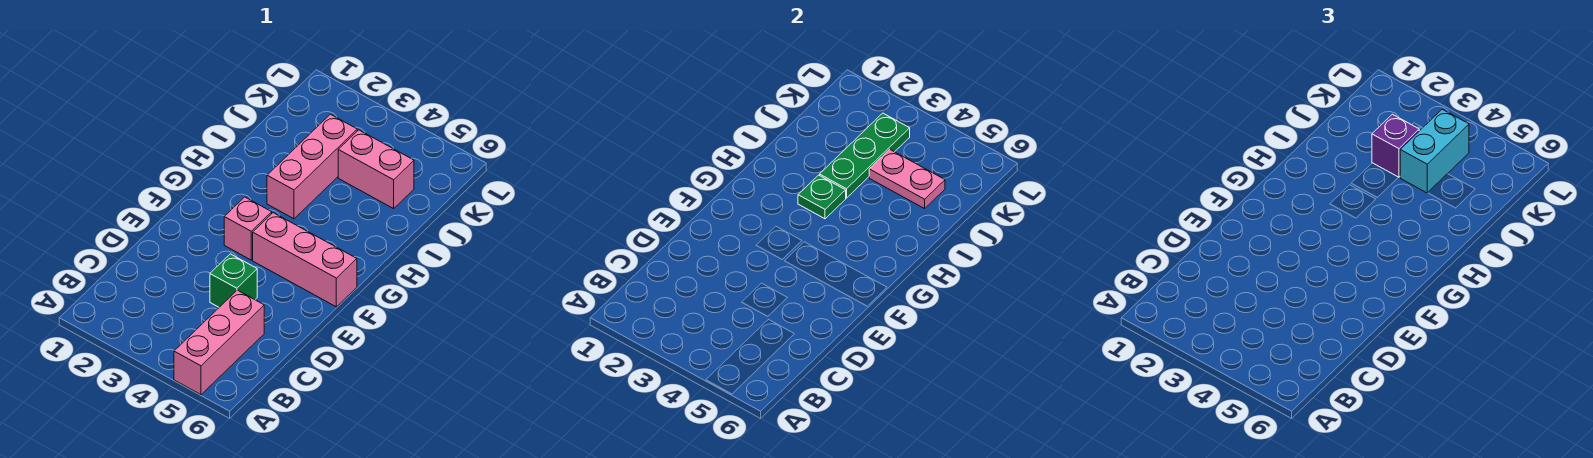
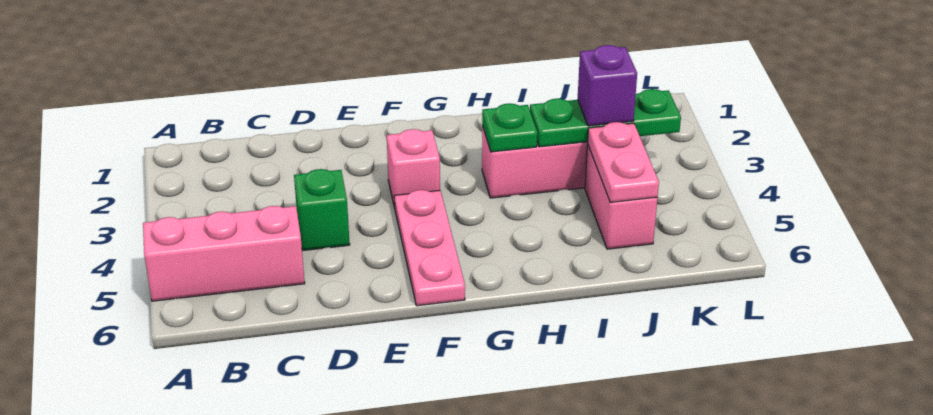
pink brick F4:F6 level 1 -> pink plate F4:F6 level 1
cyan brick J4:K4 level 3 -> none

